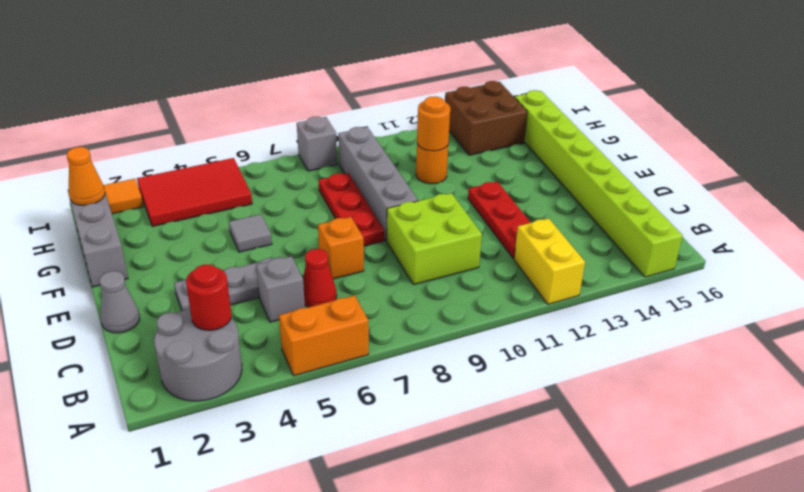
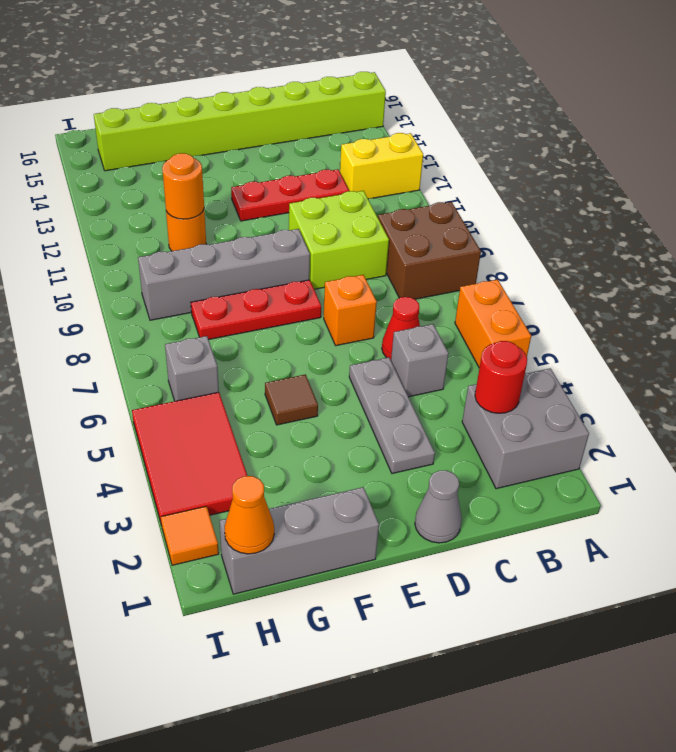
grey round brick A2:B3 level 1 -> grey brick A2:B3 level 1
grey tile F5 level 1 -> brown tile F5 level 1
brown brick H13:I14 level 1 -> brown brick A8:B9 level 1
grey brick I8 level 1 -> grey brick H6 level 1

